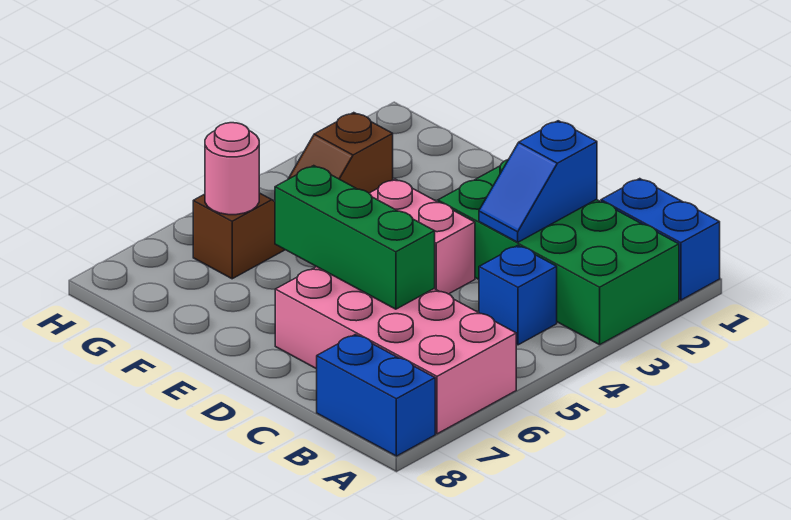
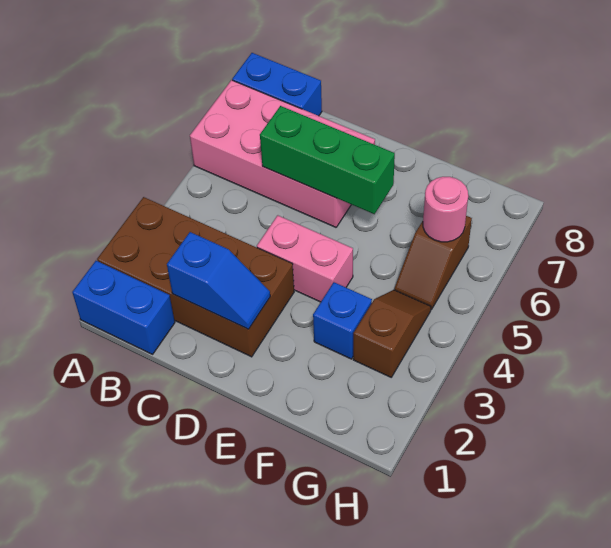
green brick A2:D3 level 1 -> brown brick A2:D3 level 1
blue brick B4 level 1 -> blue brick F3 level 1
blue slope C2:C3 level 2 top 2 -> blue slope C2:D2 level 2 top C

